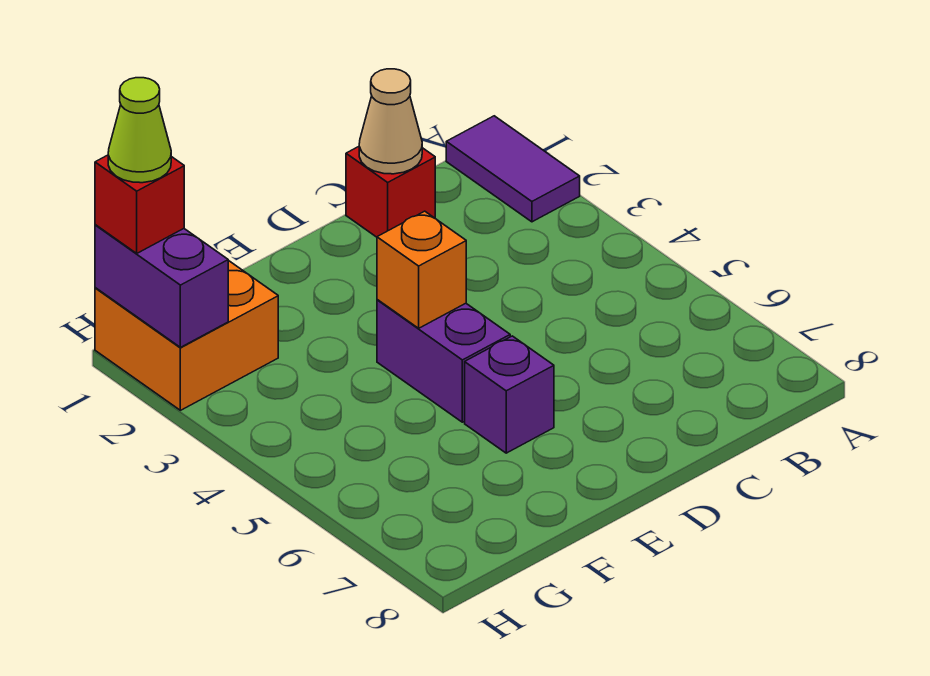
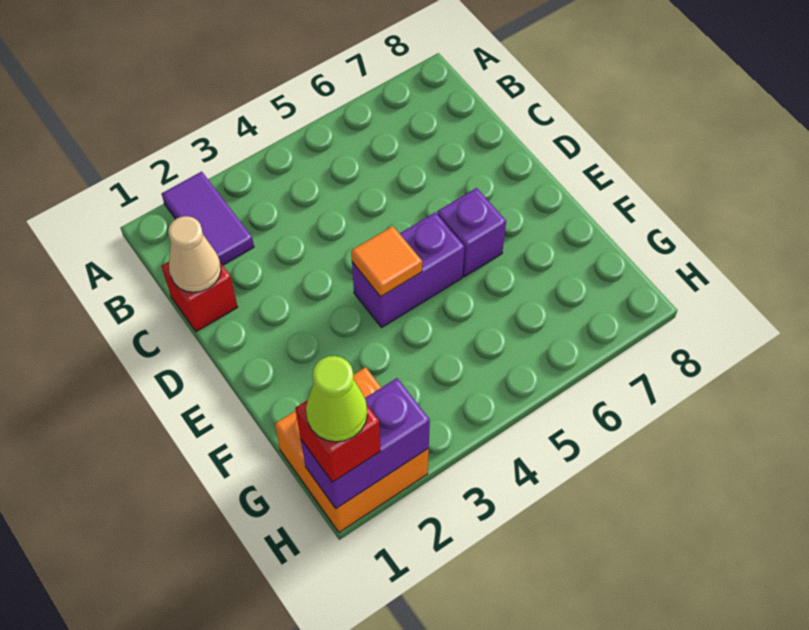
purple tile A1:A2 level 1 -> purple tile A2:B2 level 1
orange brick E4 level 2 -> orange tile E4 level 2

